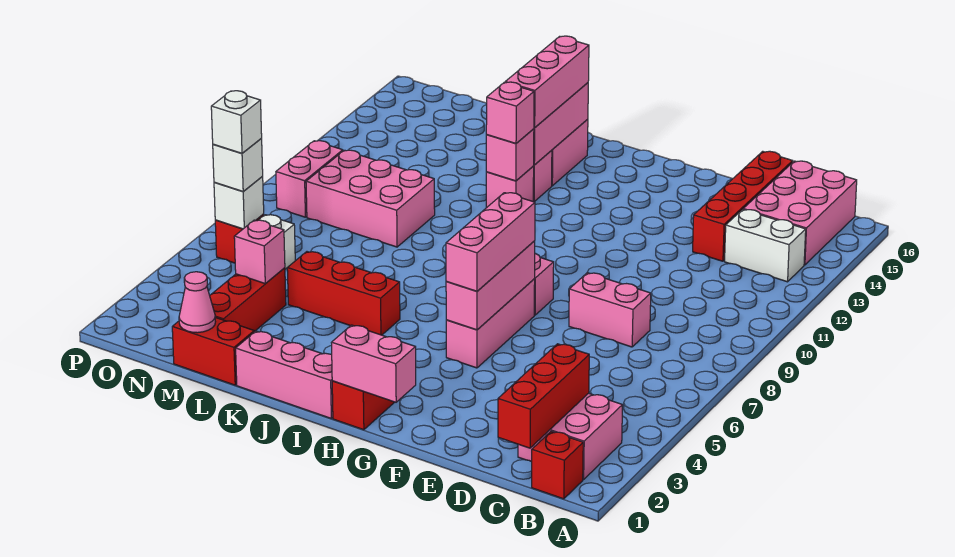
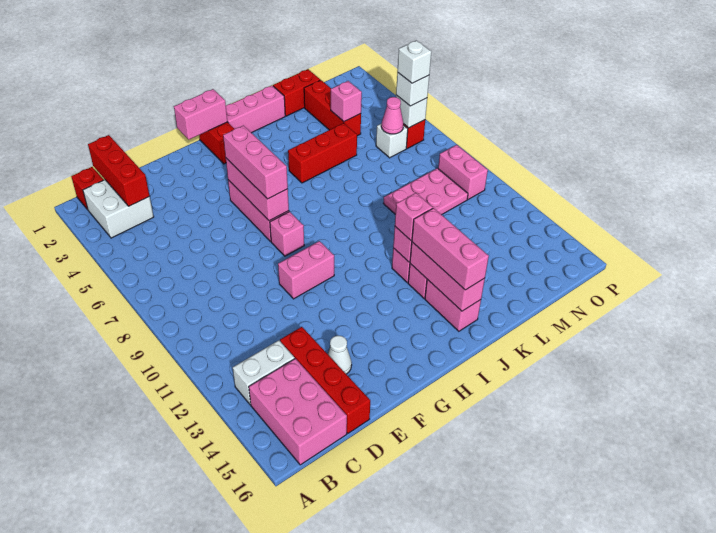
pink brick B2:C3 level 1 -> white brick B2:C3 level 1
pink brick D8:E8 level 1 -> pink brick F10:G10 level 1
none -> white cone E14 level 1
pink brick L9:N10 level 1 -> pink plate L9:N10 level 1
pink cone M1 level 2 -> pink cone N6 level 2

